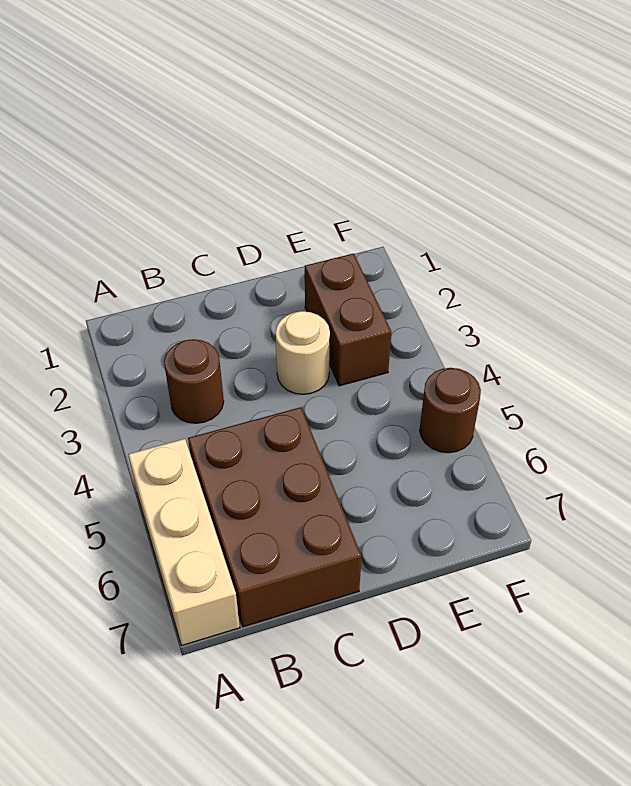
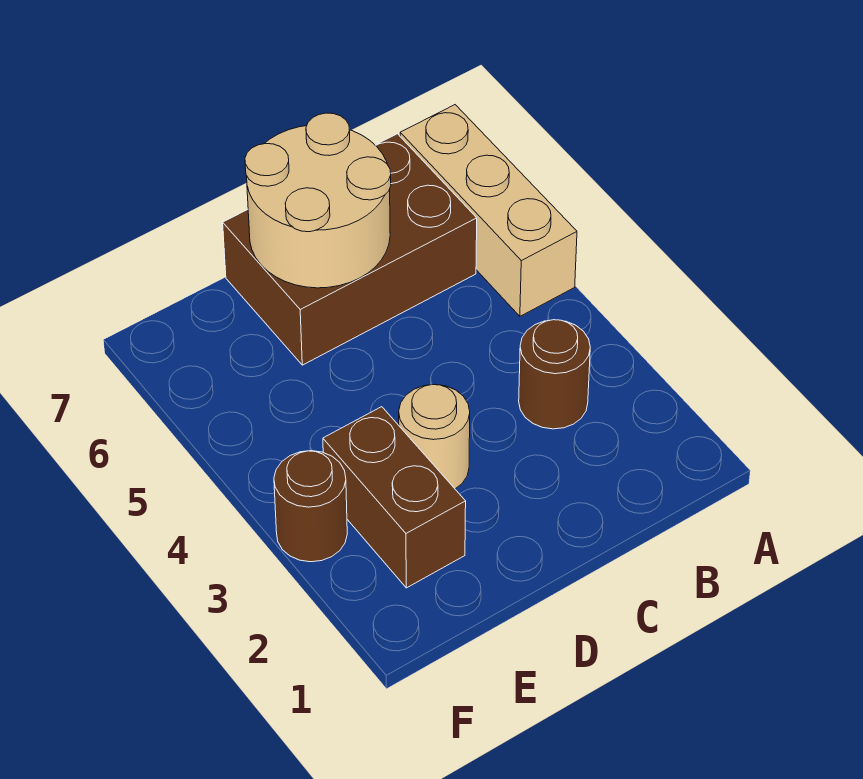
brown brick B5:C7 level 1 -> brown brick B6:D7 level 1
none -> tan round brick C6:D7 level 2
brown round brick F5 level 1 -> brown round brick F3 level 1

